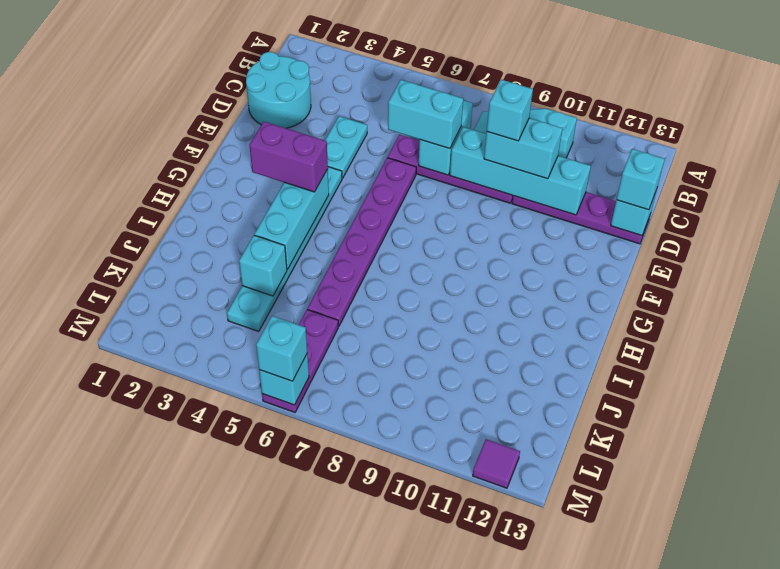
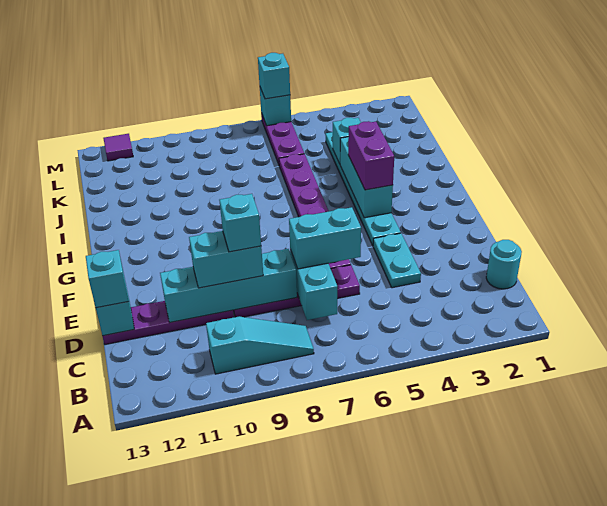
cyan round brick C1:D2 level 1 -> cyan round brick C1 level 1
purple brick G3:G4 level 3 -> purple brick G4:H4 level 3

